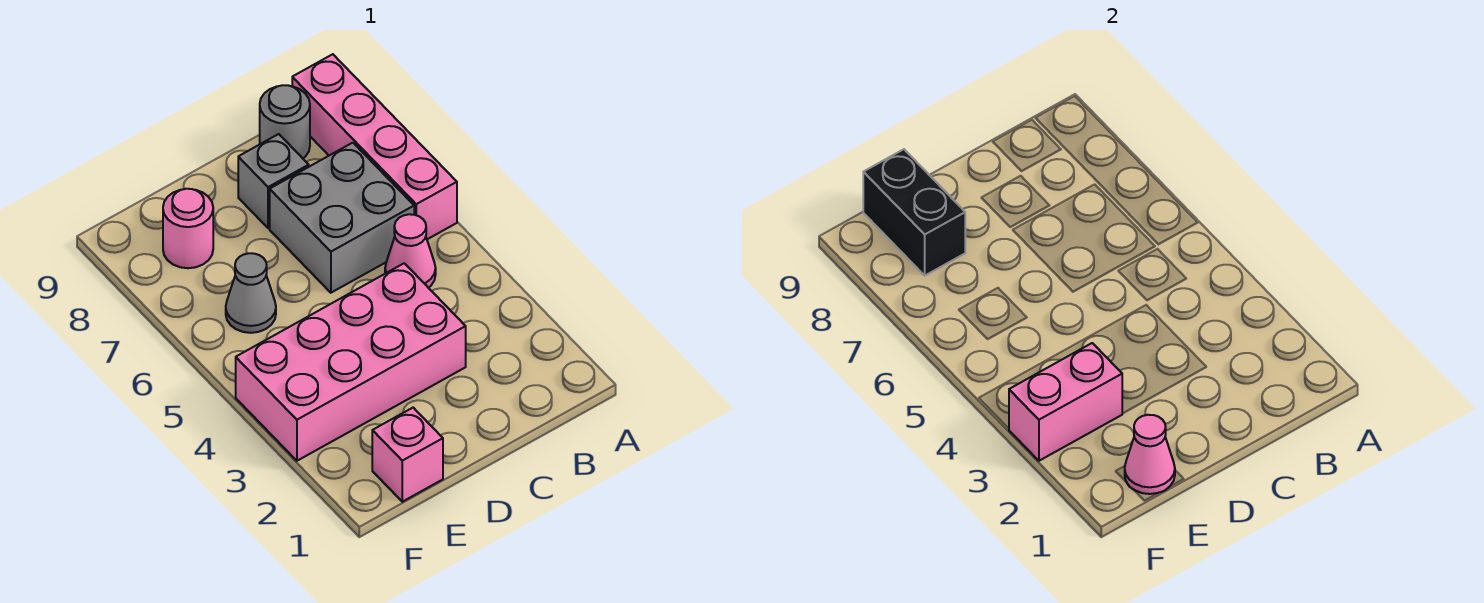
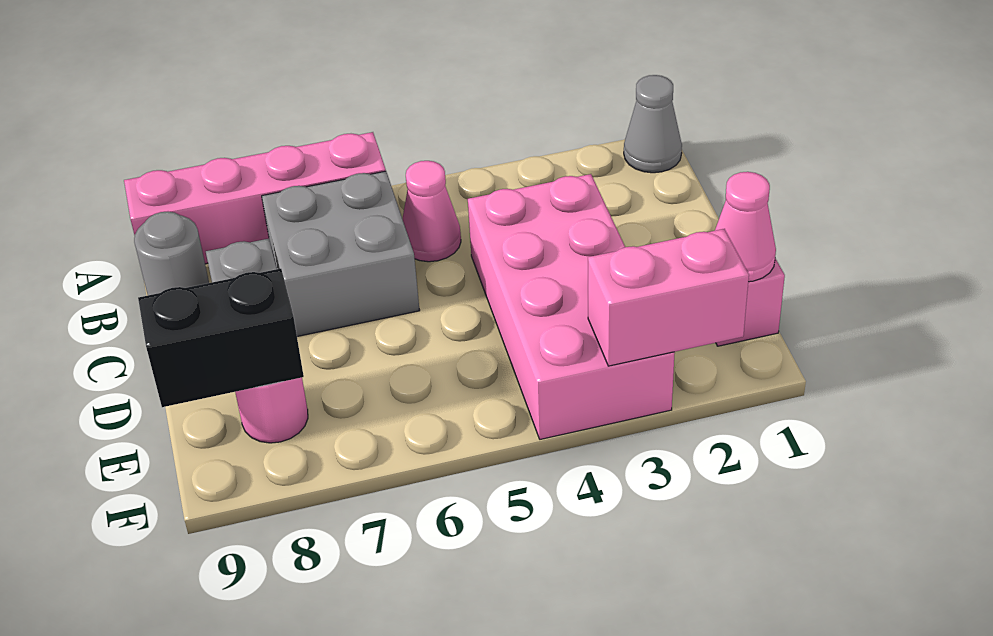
pink brick E3:F3 level 2 -> pink brick F2:F3 level 2
grey cone E6 level 1 -> grey cone A1 level 1

